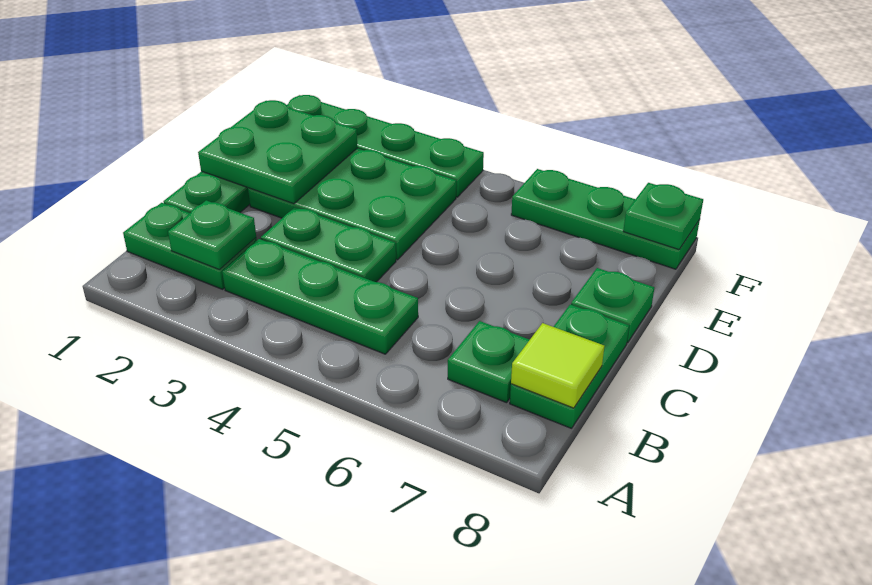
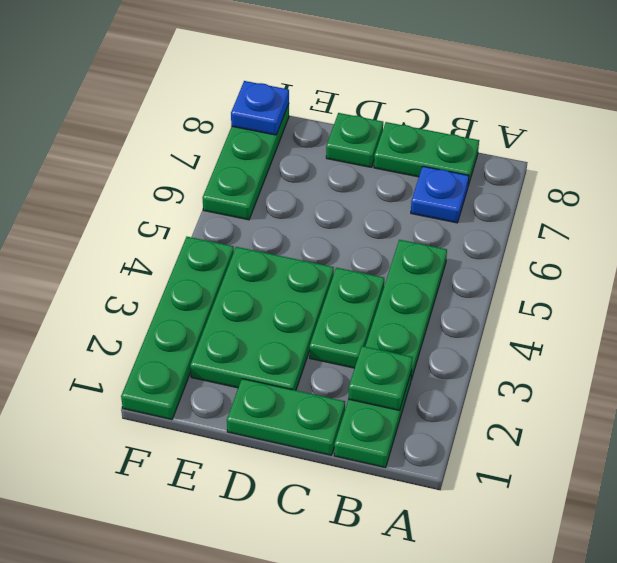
green plate B7 level 1 -> blue plate B7 level 1
lime tile B8 level 2 -> none
green plate D1:E2 level 2 -> none
green plate F8 level 2 -> blue plate F8 level 2

